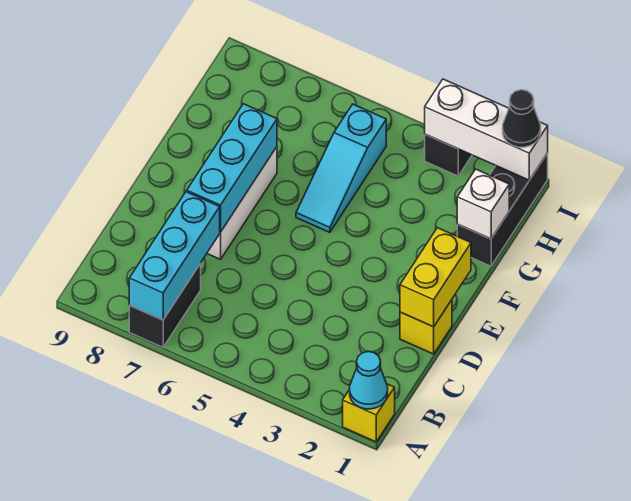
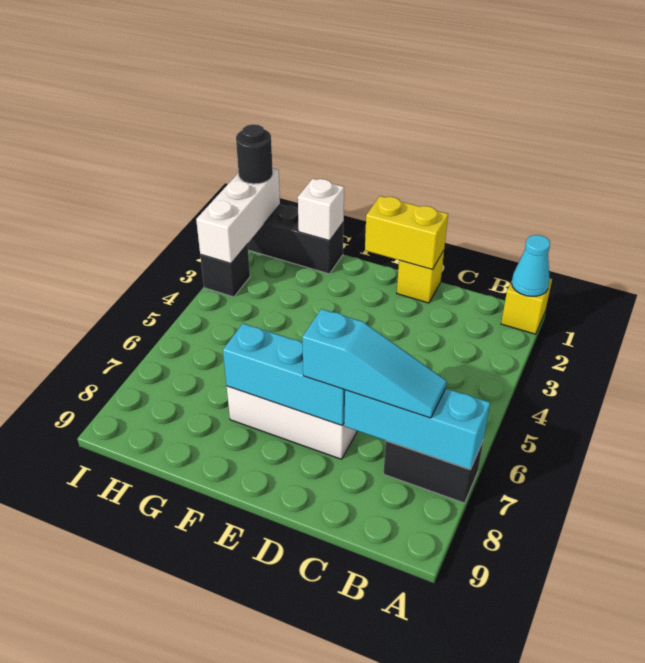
cyan slope F5:H5 level 1 top H -> cyan slope B7:D7 level 3 top D
black cone I1 level 3 -> black round brick I1 level 3

